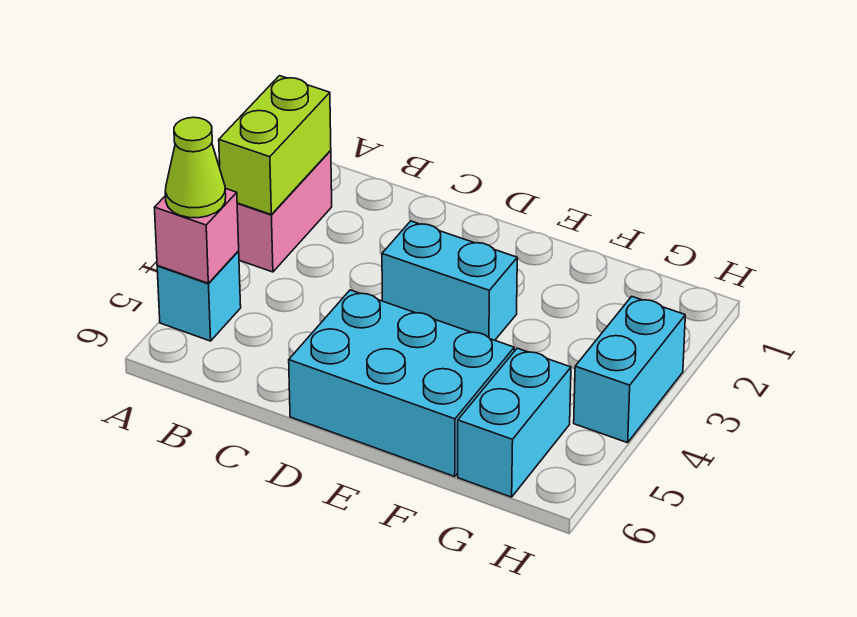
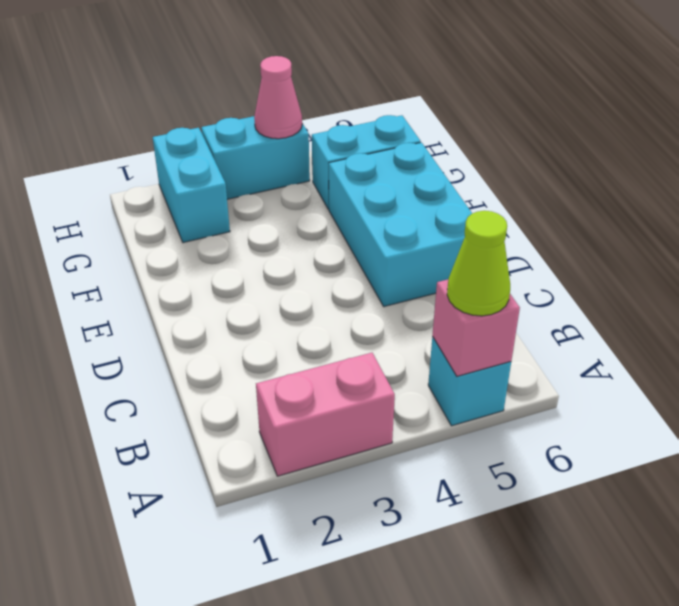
lime brick A2:A3 level 2 -> none
cyan brick D3:E3 level 1 -> cyan brick G2:H2 level 1
none -> pink cone H4 level 2

